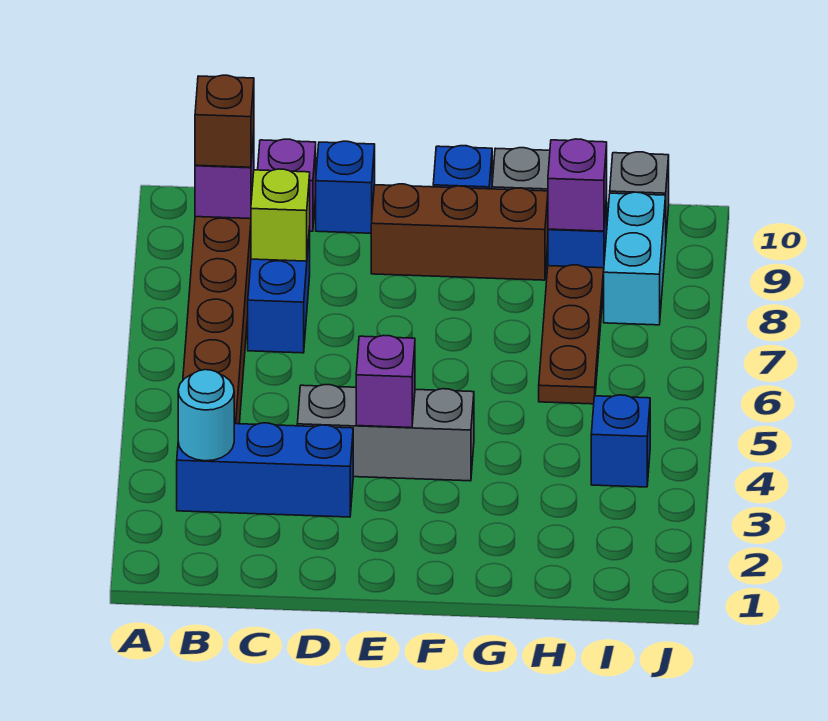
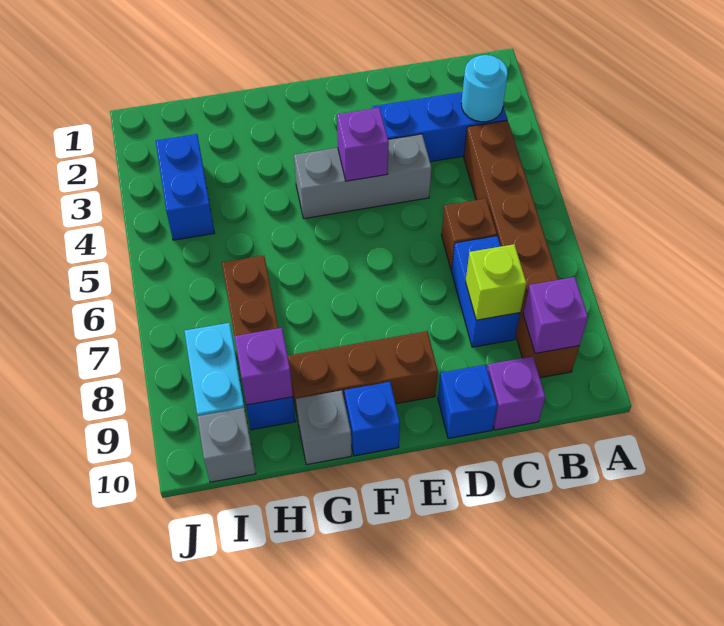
brown brick B9 level 3 -> brown brick C6 level 1
blue brick I4 level 1 -> blue brick I3:I4 level 1

